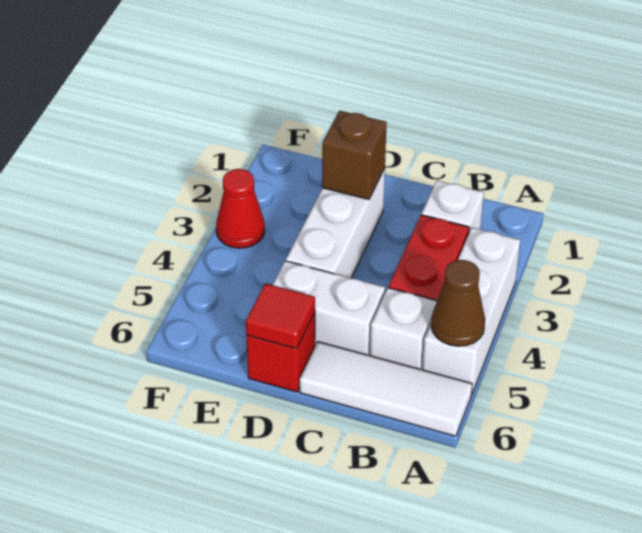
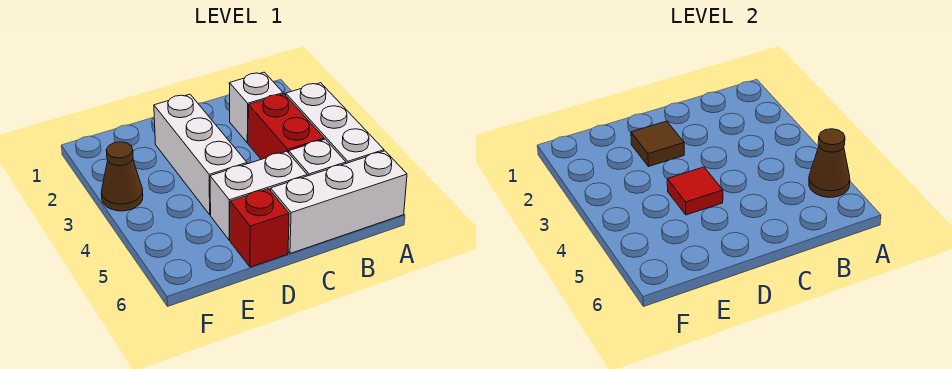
white tile A6:C6 level 1 -> white brick A6:C6 level 1
brown brick D2 level 2 -> brown tile D2 level 2
red tile D6 level 2 -> red tile D4 level 2
red cone F3 level 1 -> brown cone F3 level 1

